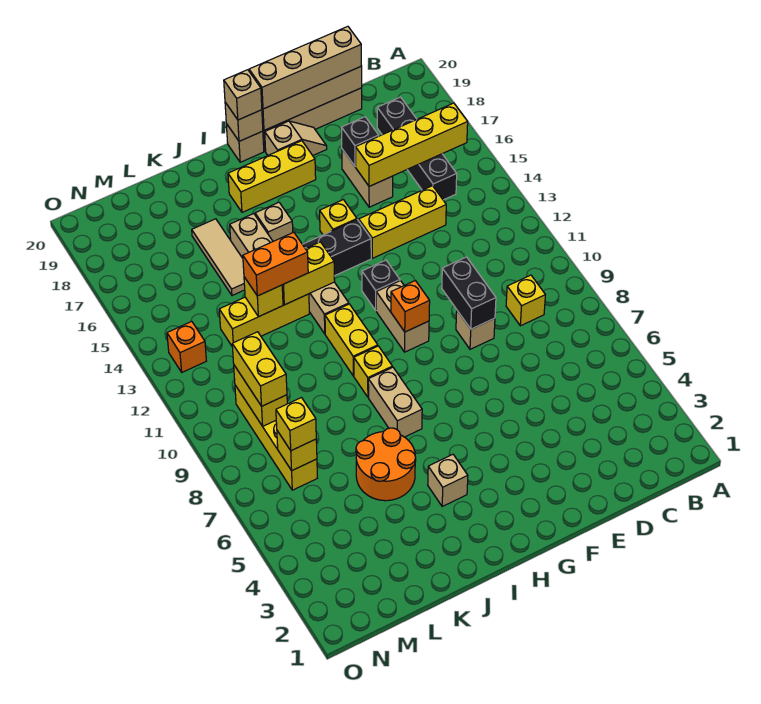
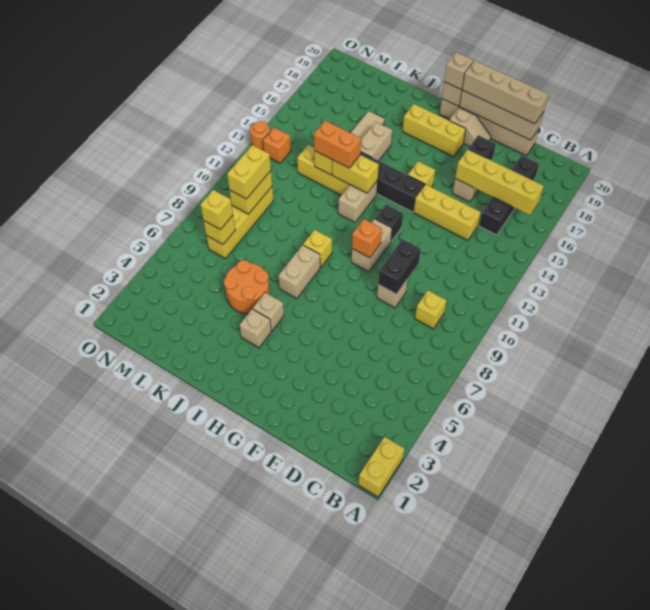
yellow brick I10:I11 level 1 -> yellow brick A1:A2 level 1
tan brick I16 level 1 -> tan brick I5 level 1
none -> orange round brick O13 level 1

